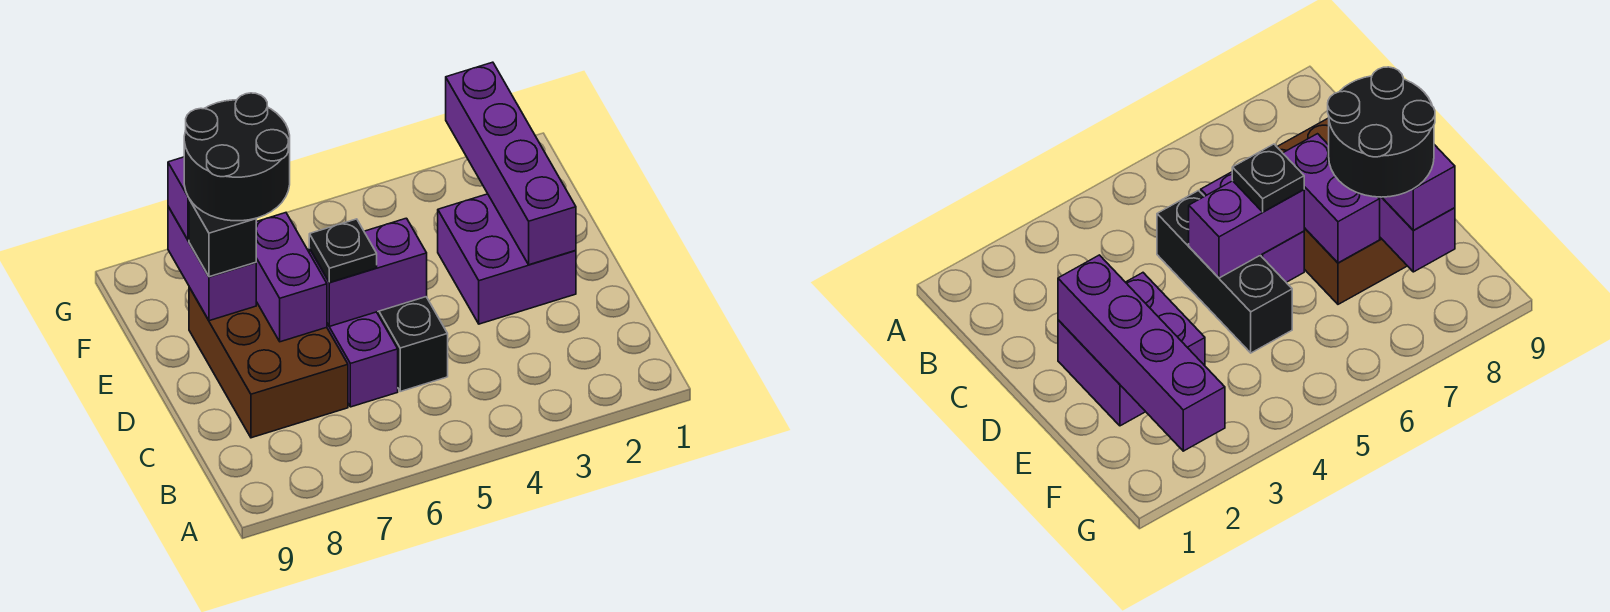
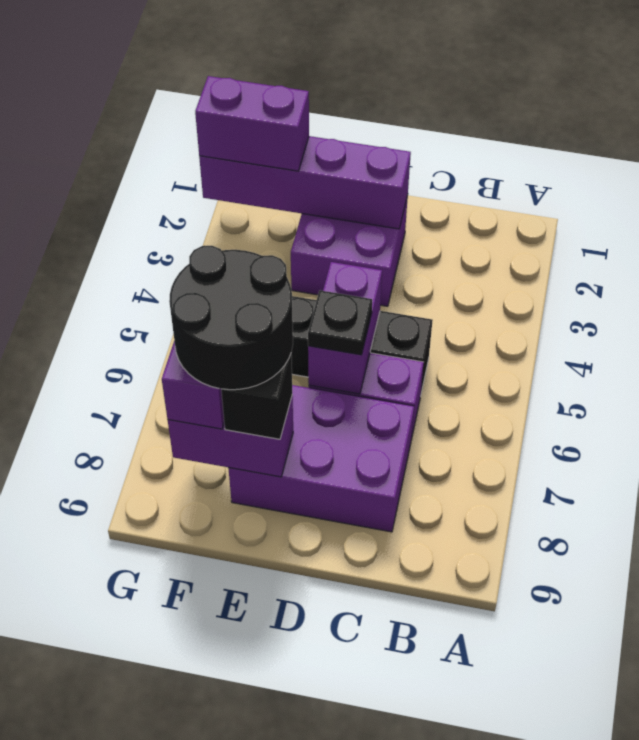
brown brick C7:E8 level 1 -> purple brick C7:E8 level 1
purple brick D7:E7 level 2 -> purple brick F2:G2 level 3

